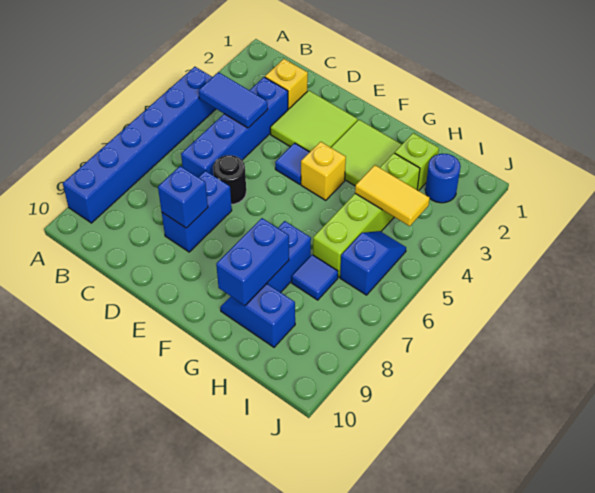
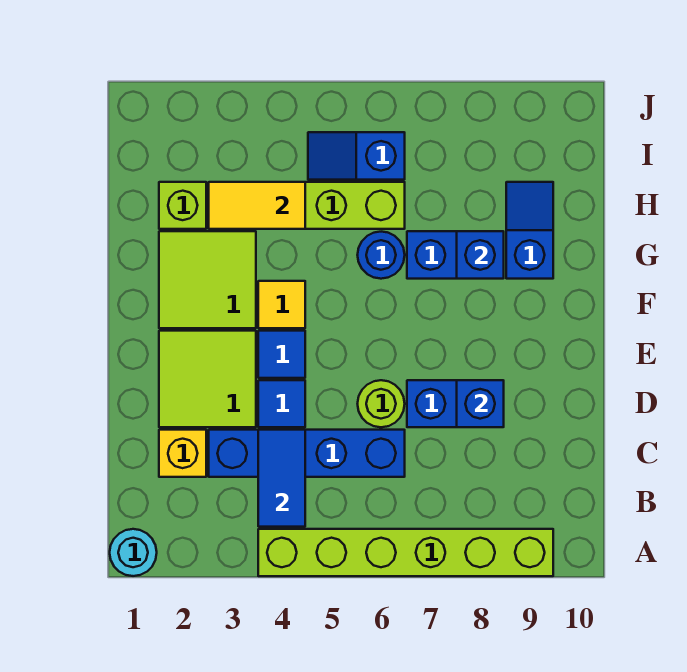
none -> cyan round brick A1 level 1
blue brick A4:A9 level 1 -> lime brick A4:A9 level 1
black round brick D6 level 1 -> lime round brick D6 level 1
yellow brick F4 level 1 -> yellow tile F4 level 1
blue brick G8:G9 level 2 -> blue brick G8 level 2
blue slope G9:H9 level 1 top H -> blue slope G9:H9 level 1 top G
yellow tile H4:I4 level 2 -> yellow tile H3:H4 level 2
blue tile H7 level 1 -> blue tile D4 level 1
blue round brick I2 level 1 -> blue round brick G6 level 1

